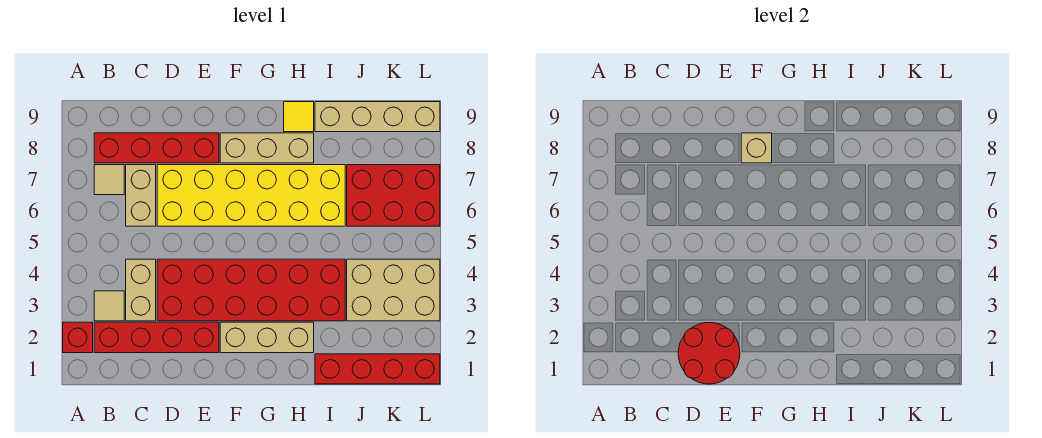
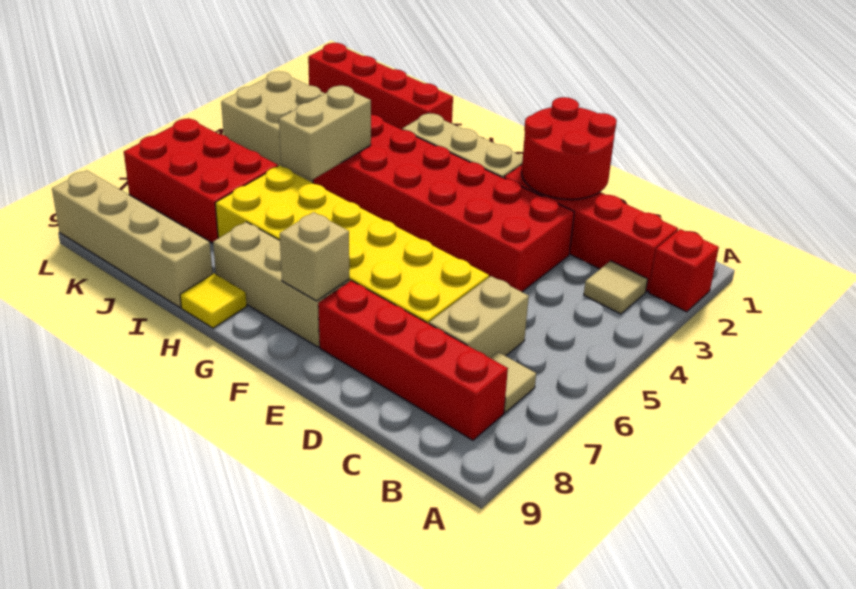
tan brick C3:C4 level 1 -> tan brick I4:I5 level 2

